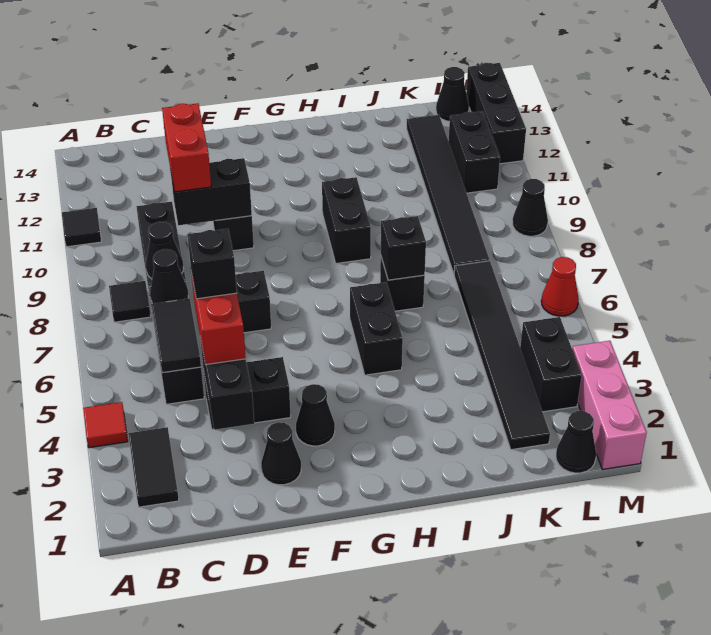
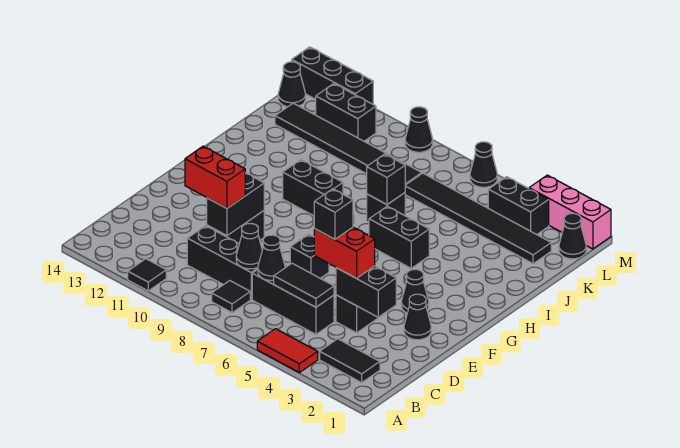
red tile A4 level 1 -> red tile A4:A5 level 1
red cone M6 level 1 -> black cone M6 level 1

